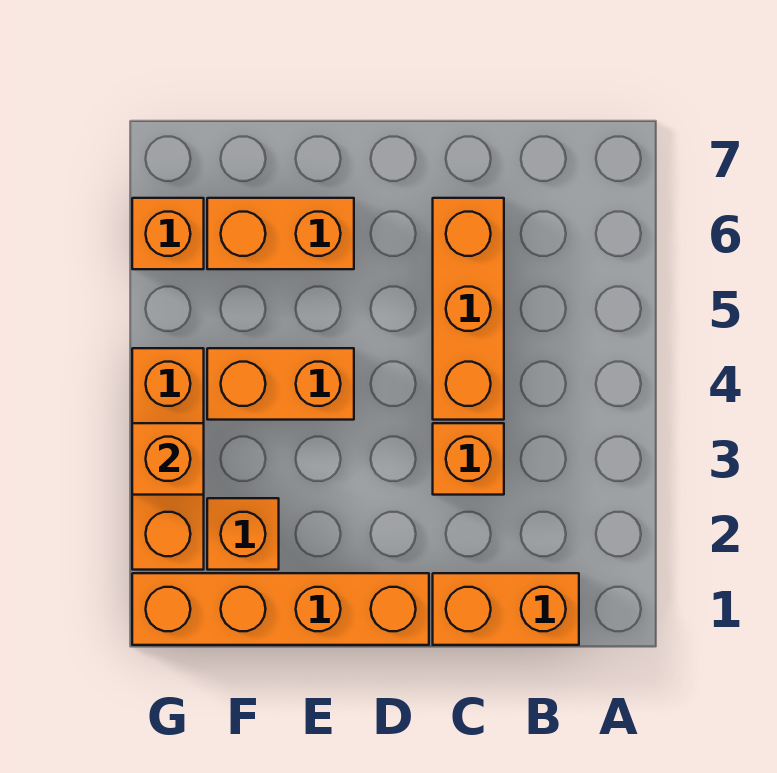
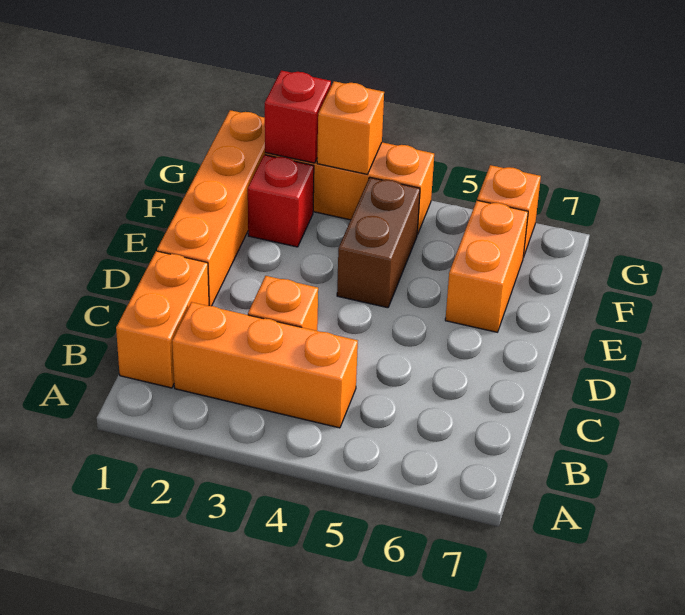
orange brick C4:C6 level 1 -> orange brick B2:B4 level 1
orange brick E4:F4 level 1 -> brown brick E4:F4 level 1
orange brick F2 level 1 -> red brick F2 level 1
none -> red brick G2 level 2

